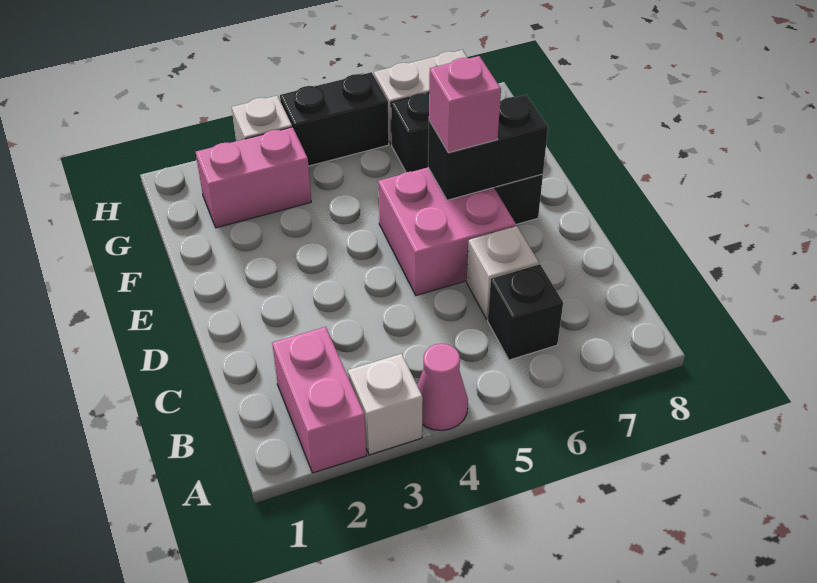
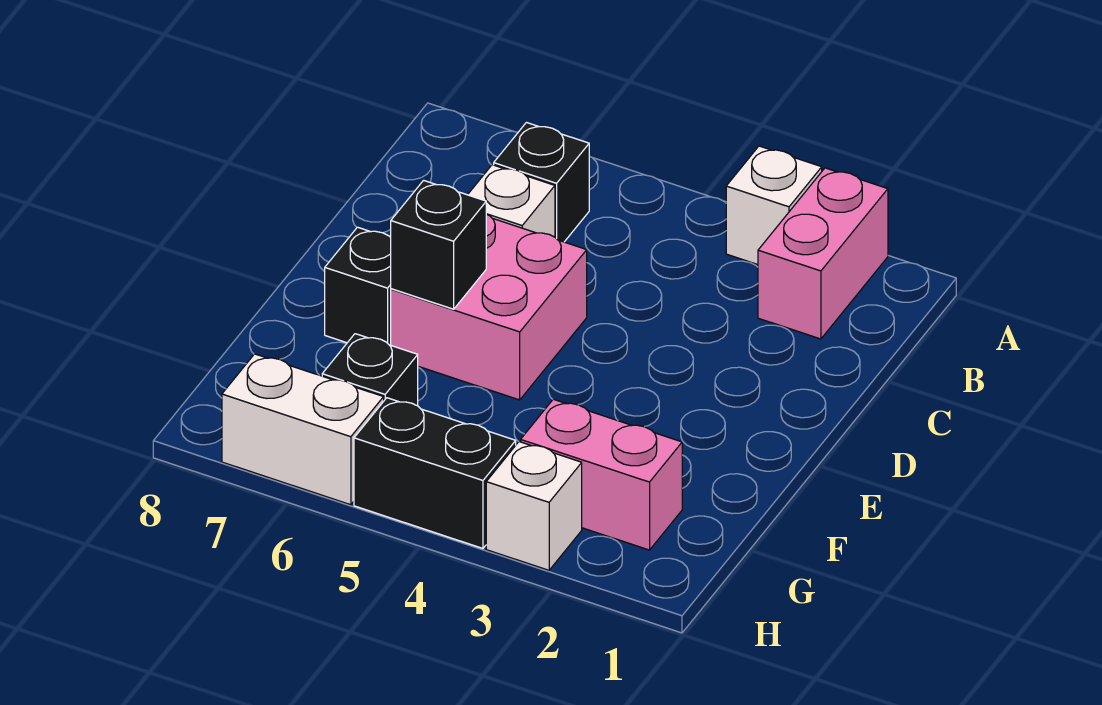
pink cone A4 level 1 -> none
black brick E6:E7 level 2 -> black brick E6 level 2
pink brick E6 level 3 -> none

